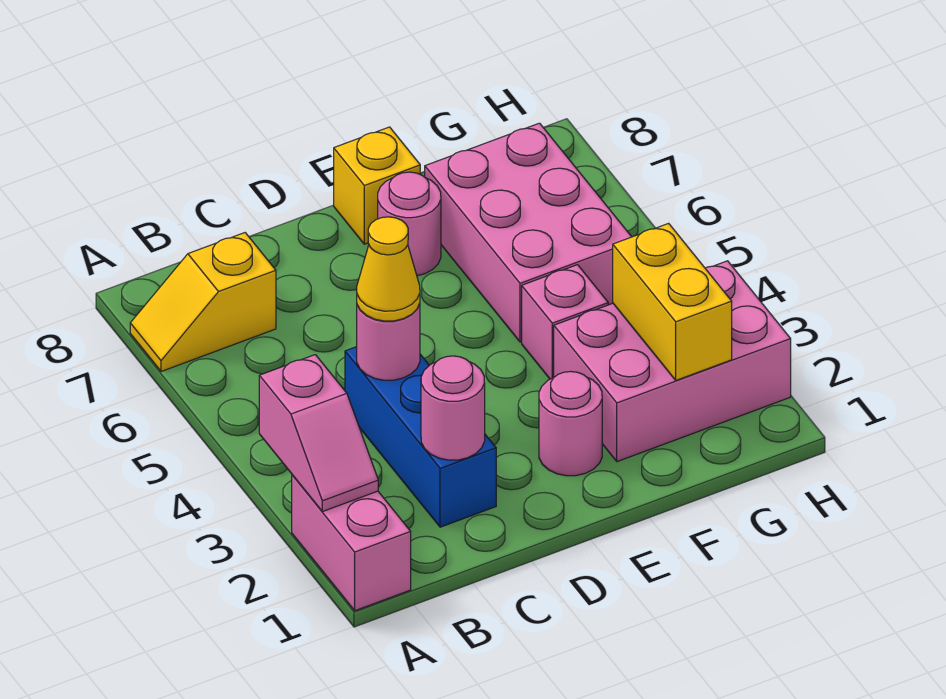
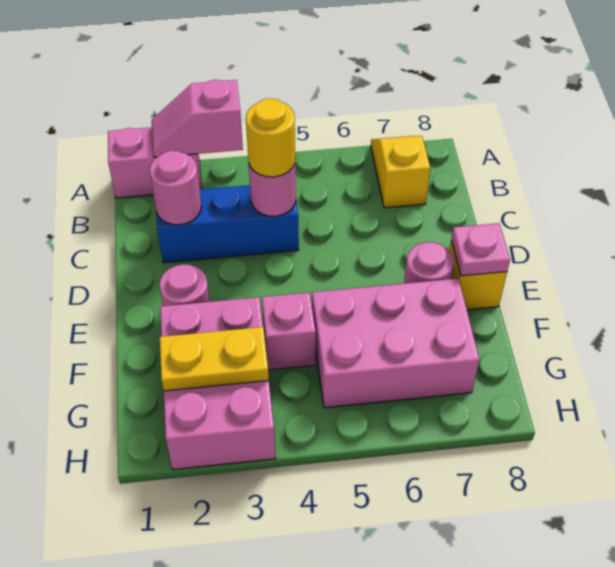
yellow cone C4 level 3 -> yellow round brick C4 level 3
none -> pink plate E8 level 2
yellow brick G2:G3 level 2 -> yellow plate G2:G3 level 2

